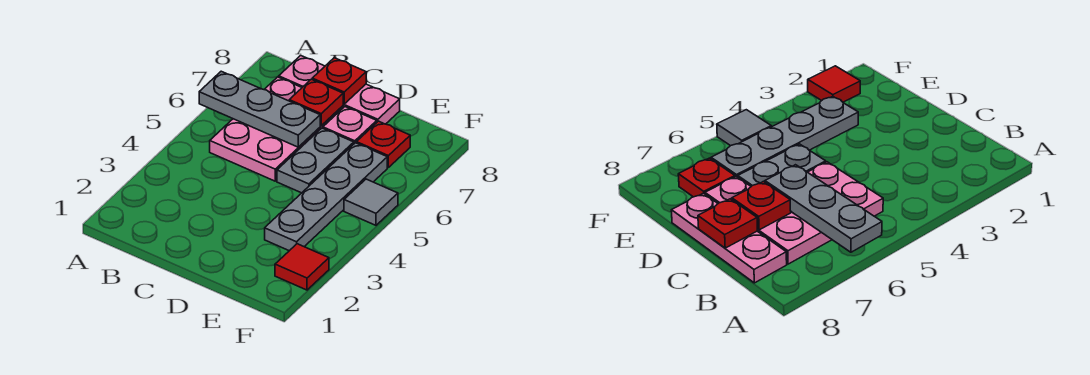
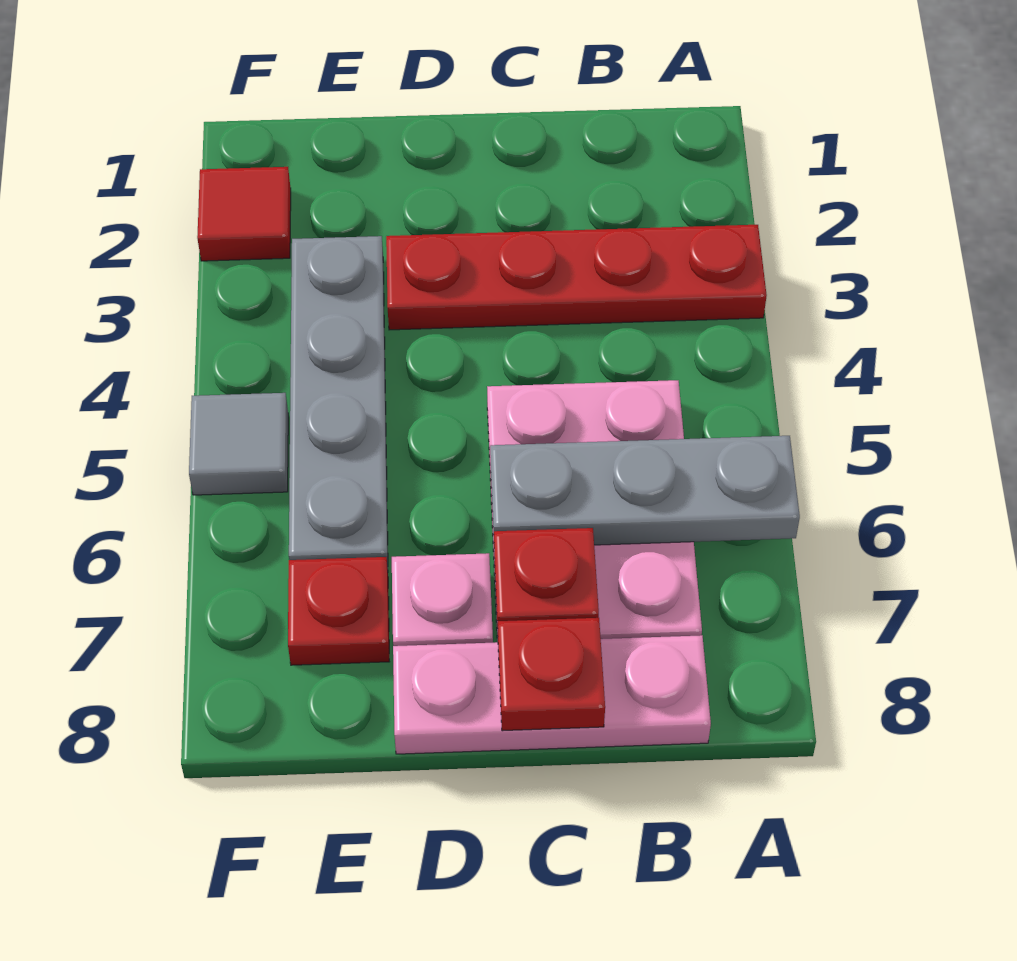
none -> red plate A3:D3 level 1
grey plate D5:D6 level 1 -> none

